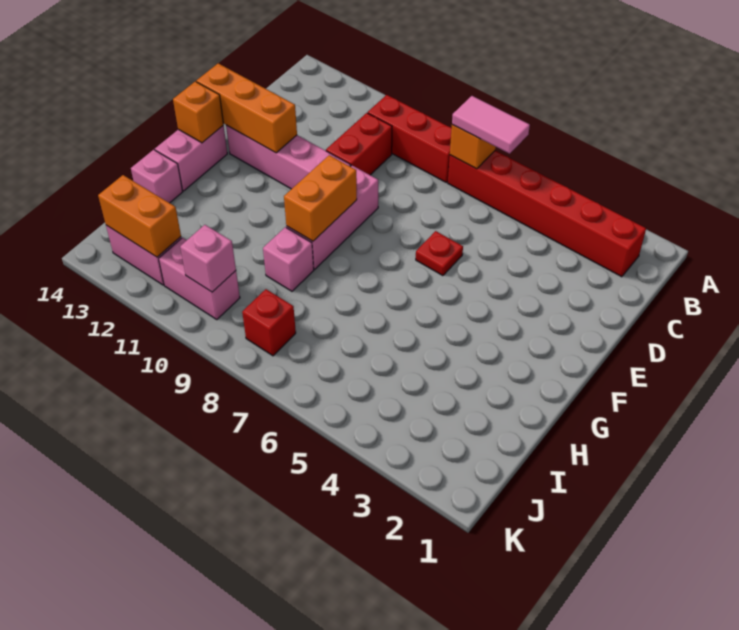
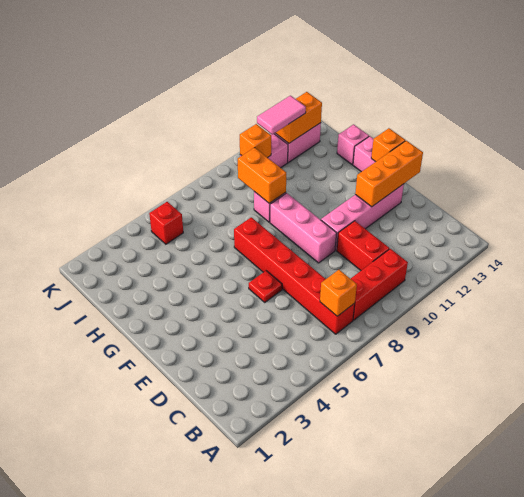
red brick B2:B7 level 1 -> red brick B7:G7 level 1
pink tile B6:B7 level 3 -> pink tile J11:J12 level 3
orange brick F9:G9 level 2 -> orange brick H9:I9 level 2
red brick J8 level 1 -> red brick J5 level 1
pink brick J10 level 2 -> orange brick J10 level 2

